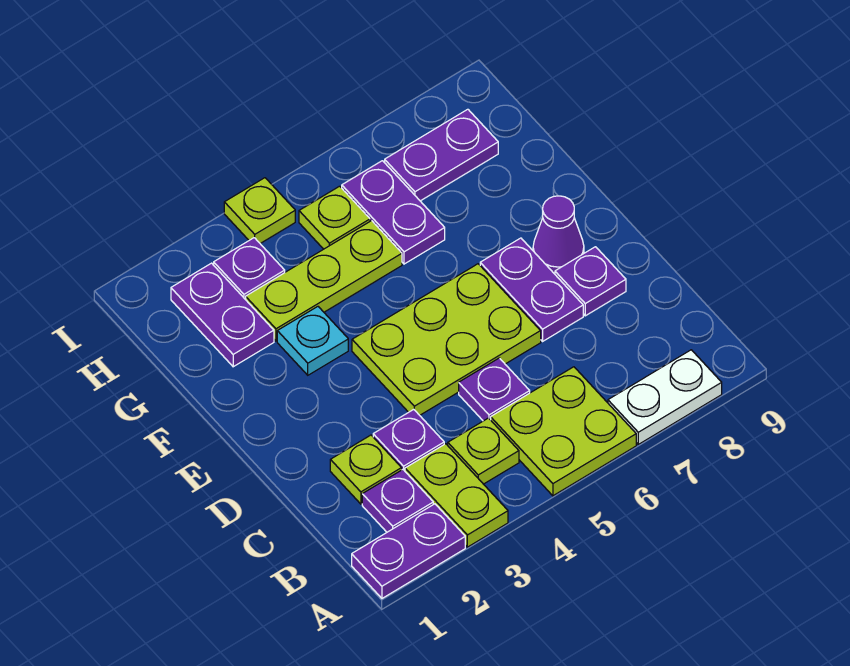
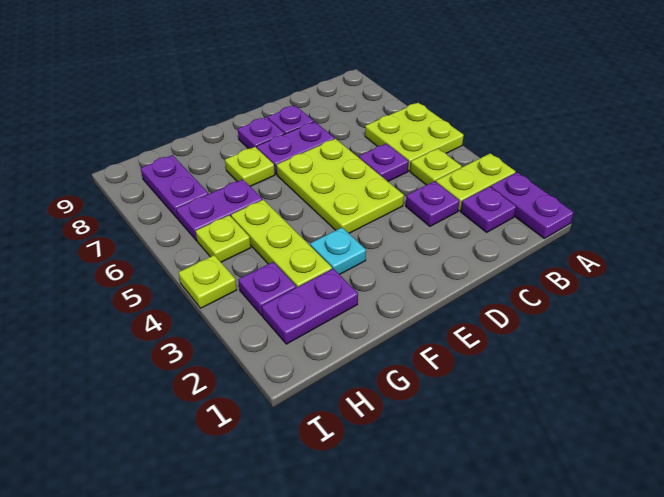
white plate A7:A8 level 1 -> none
lime plate C2 level 1 -> lime plate F7 level 1
purple cone E8 level 1 -> purple plate E8 level 1

